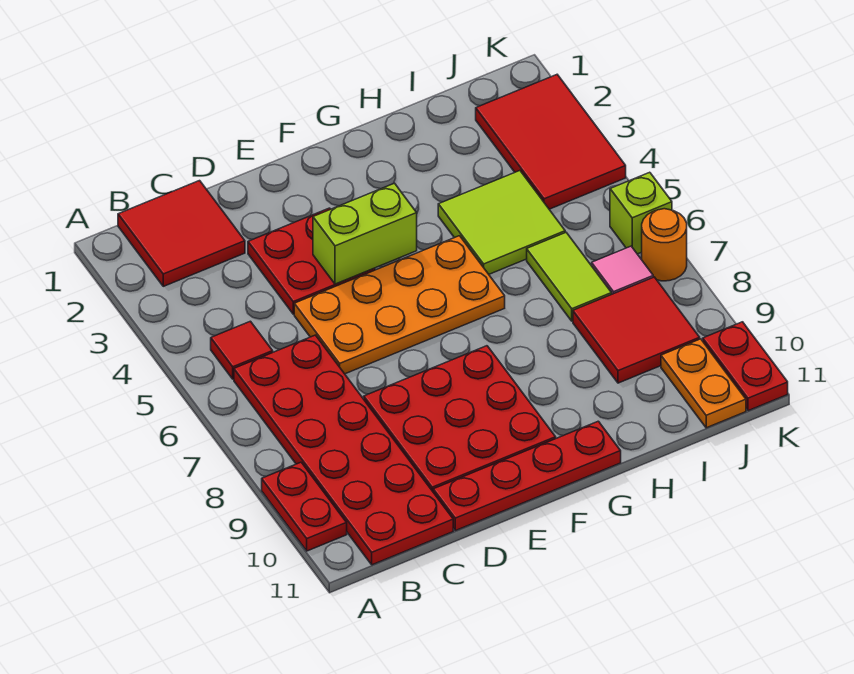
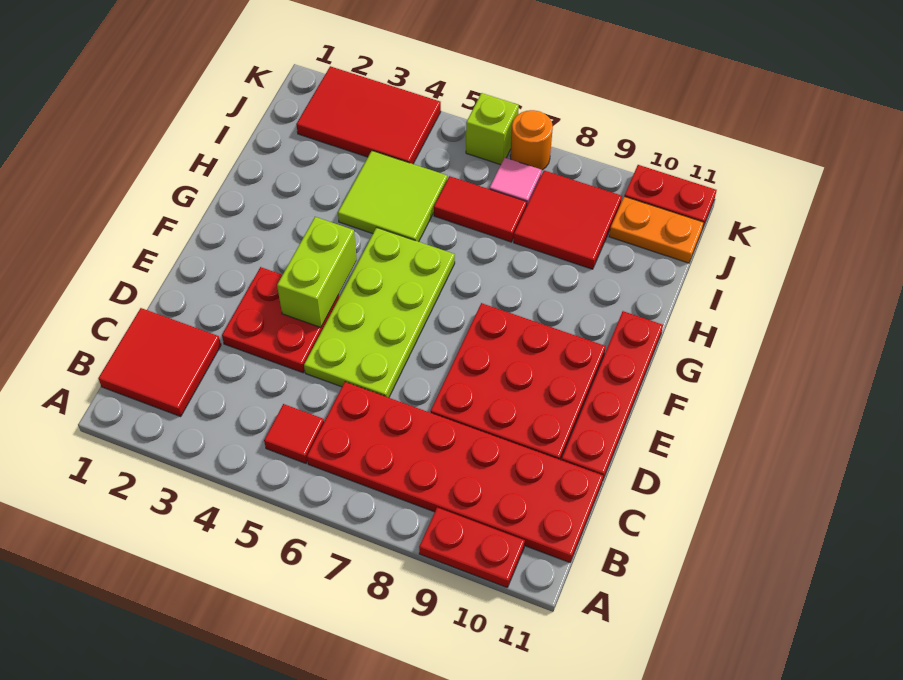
orange plate D5:G6 level 1 -> lime plate D5:G6 level 1
lime tile I6:I7 level 1 -> red tile I6:I7 level 1

